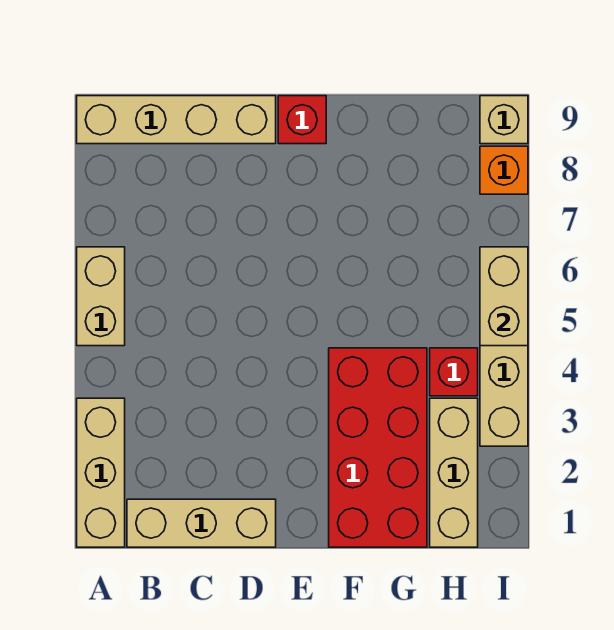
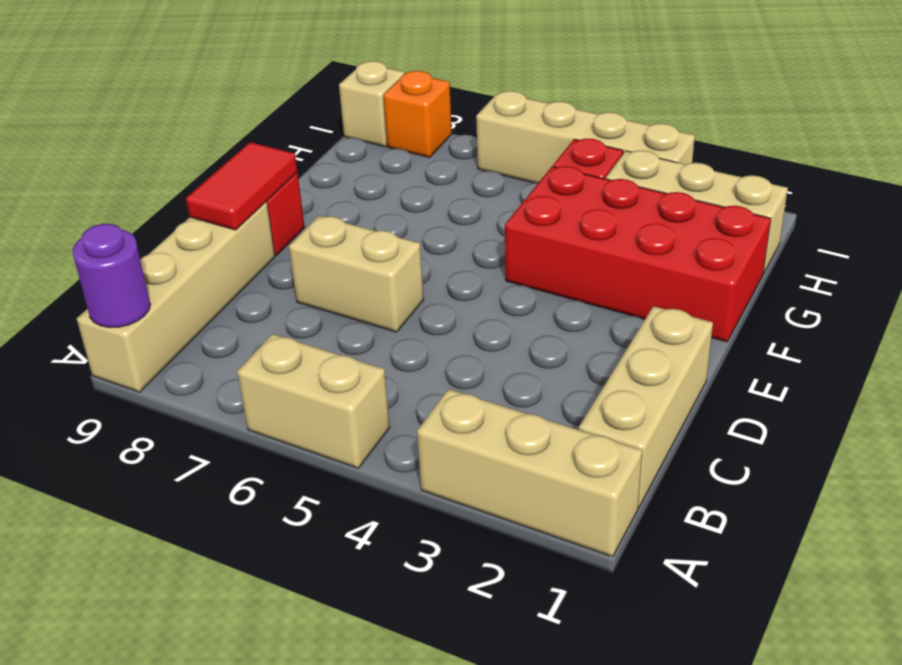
none -> purple round brick A9 level 2
none -> red tile D9:E9 level 2
tan brick I5:I6 level 2 -> tan brick D6:D7 level 1

